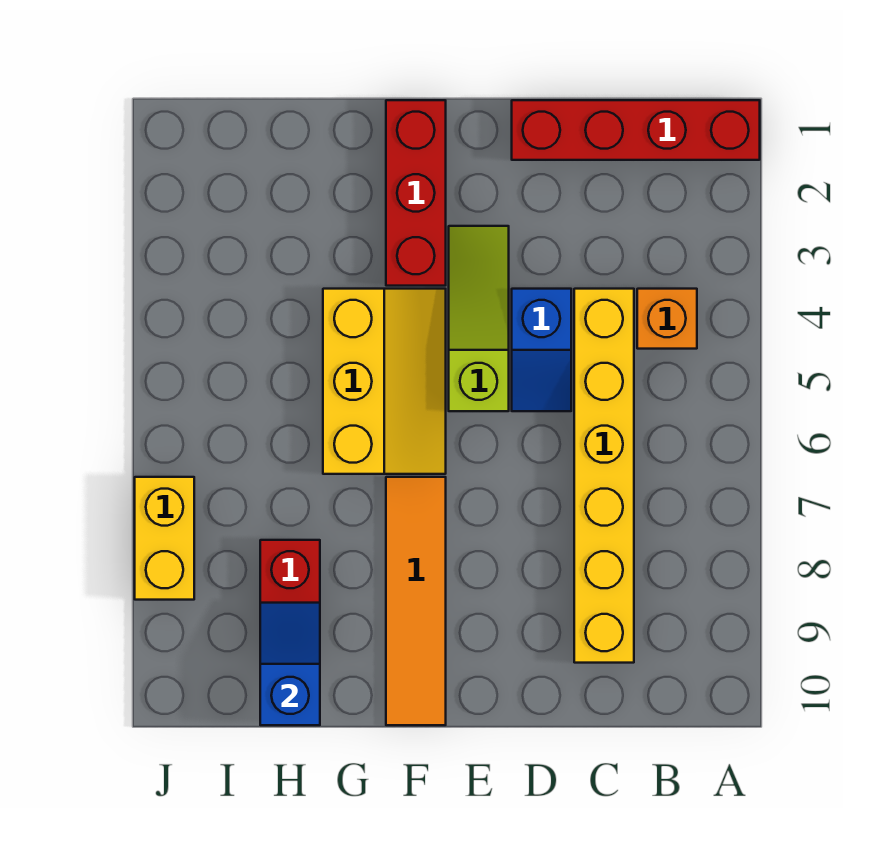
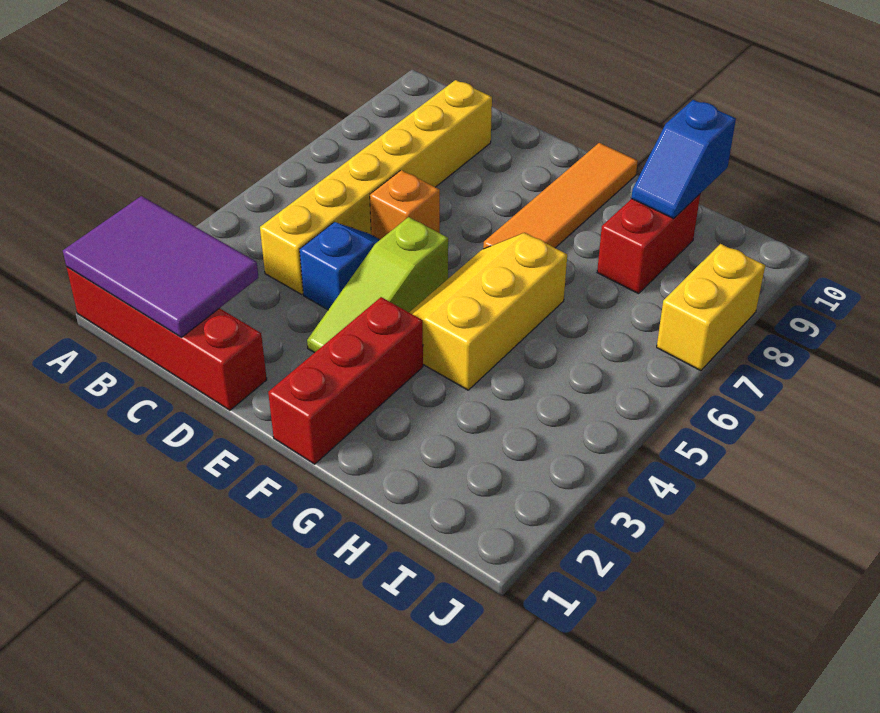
none -> purple tile A1:C2 level 2
orange brick B4 level 1 -> orange brick D6 level 1

